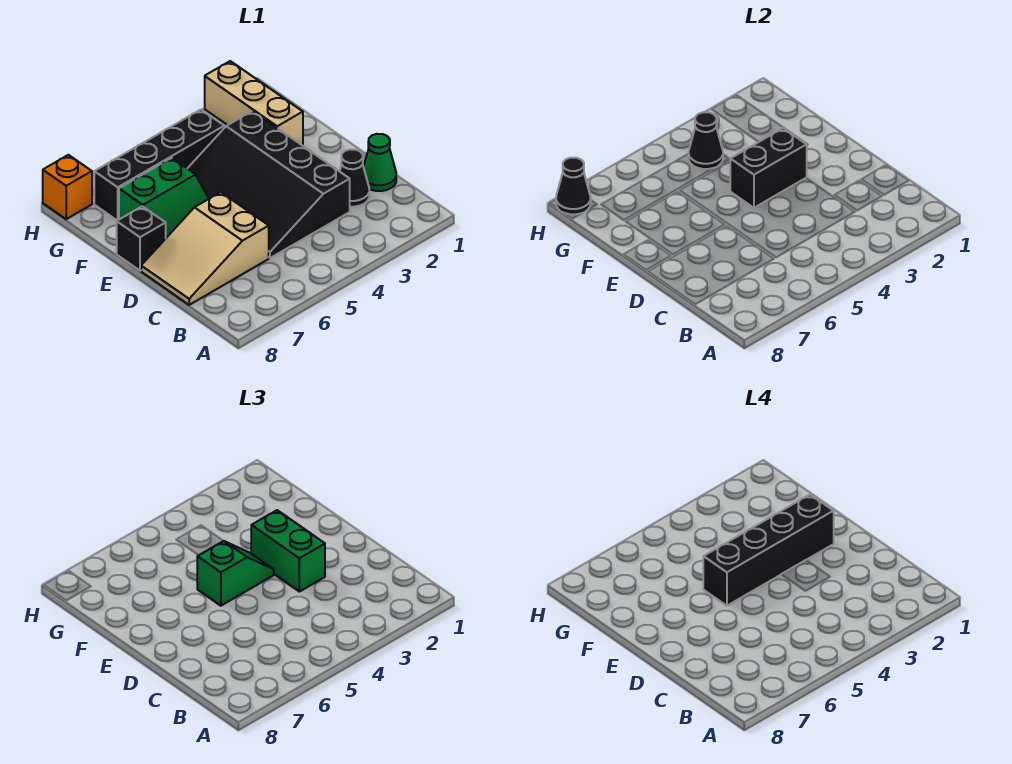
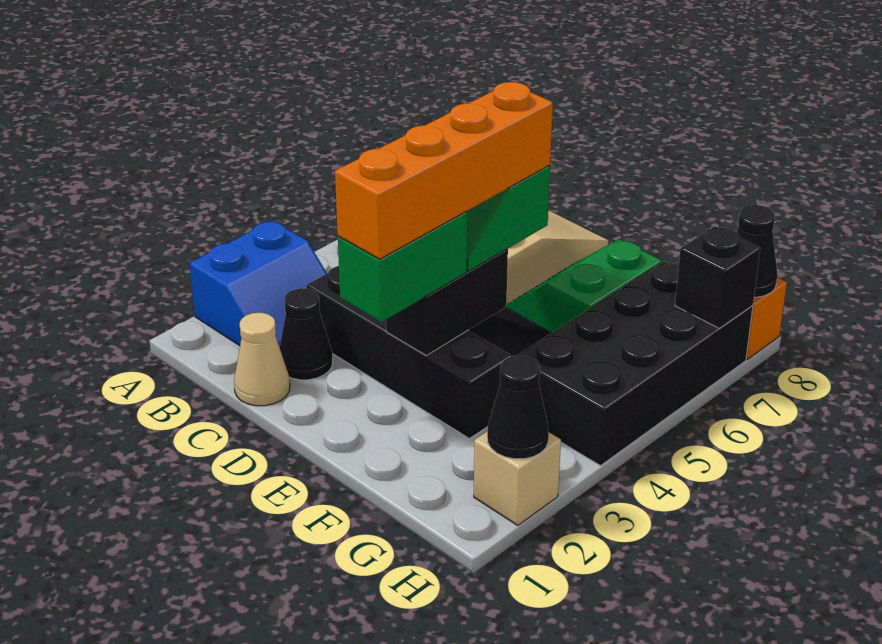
none -> blue slope A2:B3 level 1 top A
green cone C1 level 1 -> tan cone C1 level 1
green brick D3:E3 level 3 -> green brick E2:E3 level 3
black brick E2:E5 level 4 -> orange brick E2:E5 level 4
black brick E8 level 1 -> black brick H7 level 2
tan brick F2:H2 level 1 -> tan brick H2 level 1
black brick G4:G7 level 1 -> black brick G4:H7 level 1
black cone G4 level 2 -> black cone H2 level 2

